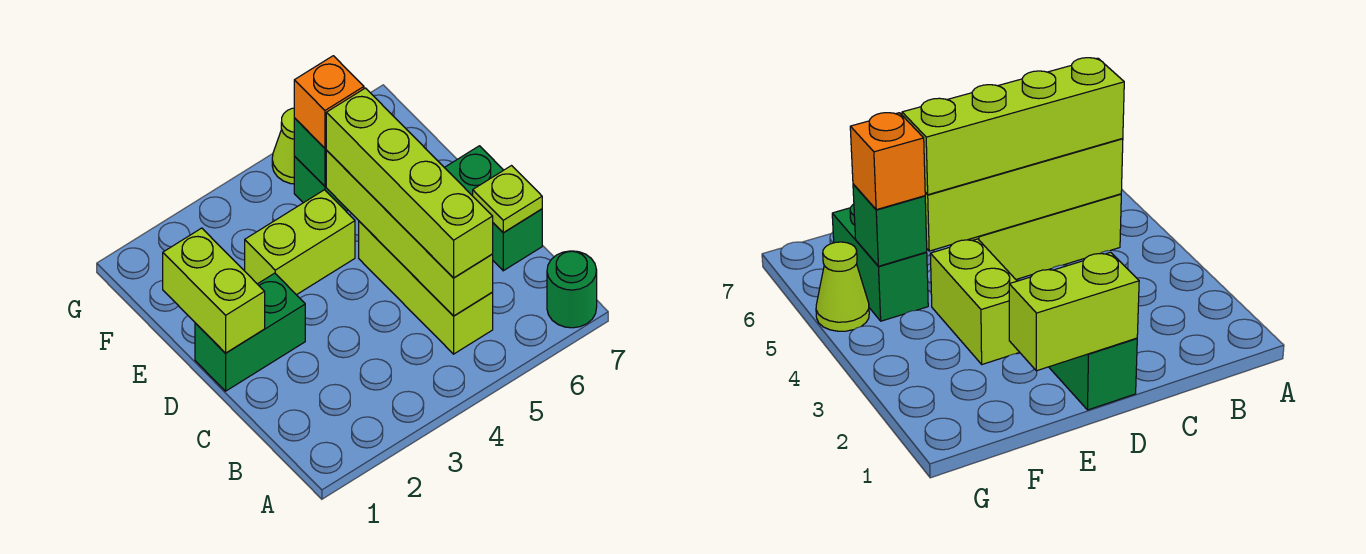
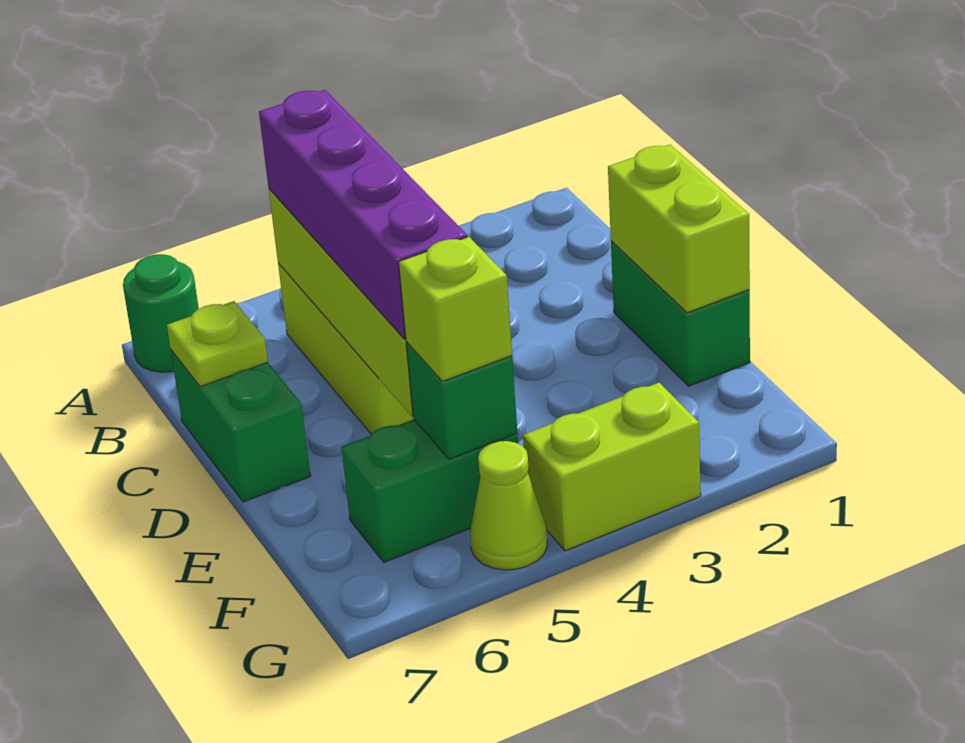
lime brick B5:E5 level 3 -> purple brick B5:E5 level 3
green brick D1:D2 level 1 -> green brick D1:E1 level 1
lime brick E3:E4 level 1 -> lime brick G3:G4 level 1
orange brick F5 level 3 -> lime brick F5 level 3

